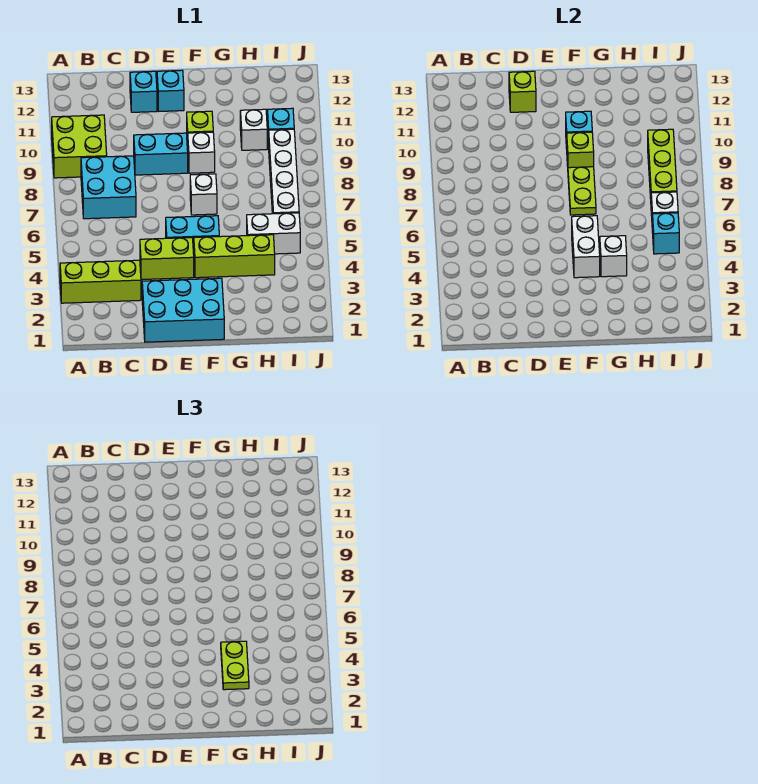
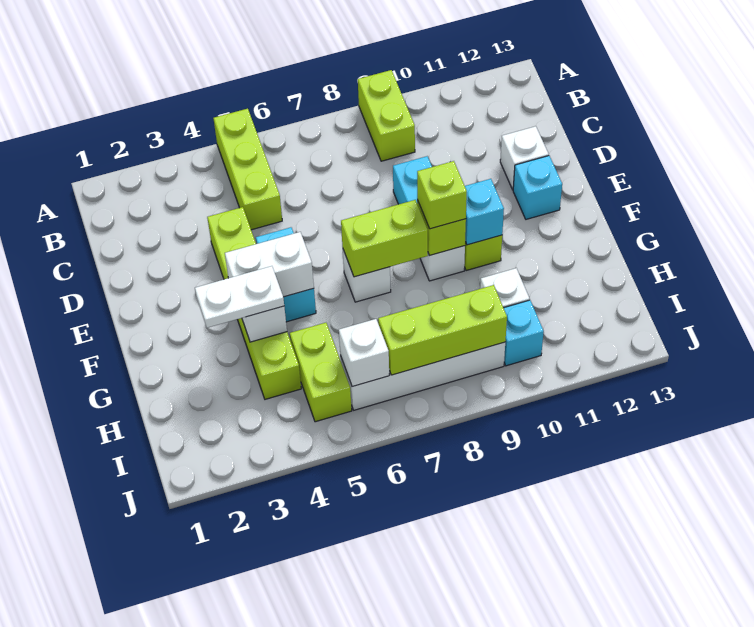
lime brick A3:C3 level 1 -> lime brick A5:C5 level 1
lime brick A9:B10 level 1 -> lime brick A9:B9 level 1
cyan brick B7:C8 level 1 -> none
cyan brick D1:F2 level 1 -> none
cyan brick D12 level 1 -> white brick D12 level 1
lime brick D12 level 2 -> lime brick F9 level 3
lime plate F7:F8 level 2 -> lime brick F7:F8 level 2
lime plate G3:G4 level 3 -> white plate G3:G4 level 3
white brick H5:I5 level 1 -> lime brick H5:I5 level 1
cyan brick I5 level 2 -> none

